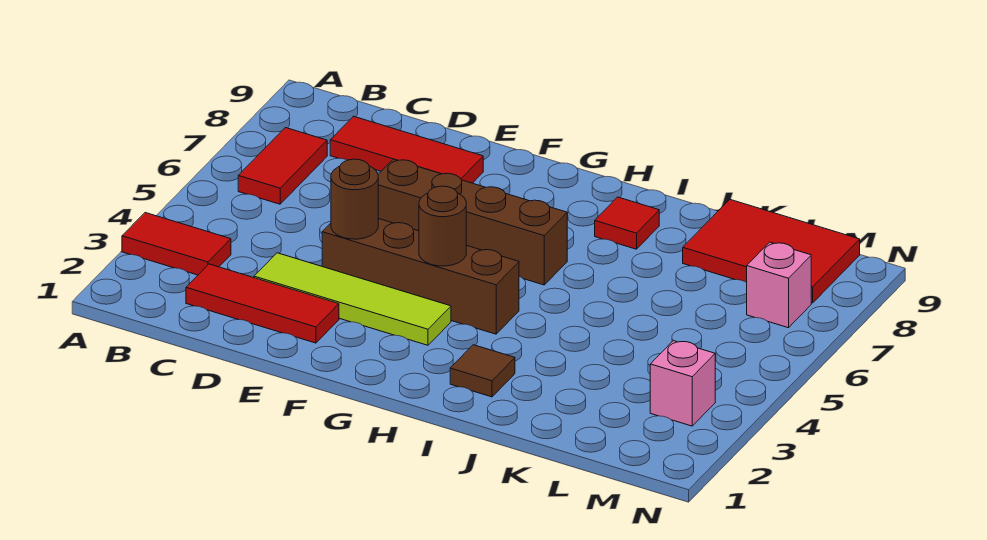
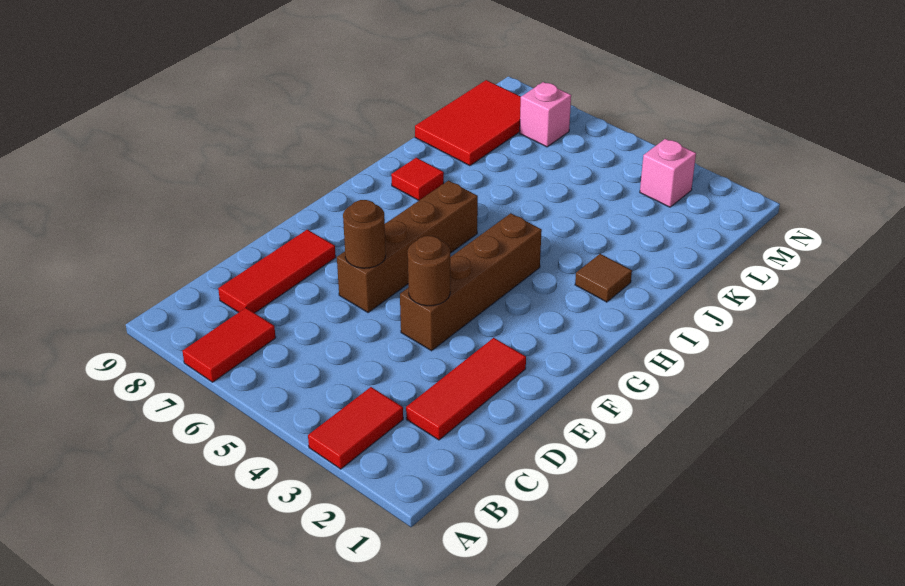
red tile B6:B7 level 1 -> red tile A7:B7 level 1
lime tile D3:G3 level 1 -> none
brown round brick G4 level 2 -> brown round brick E6 level 2

